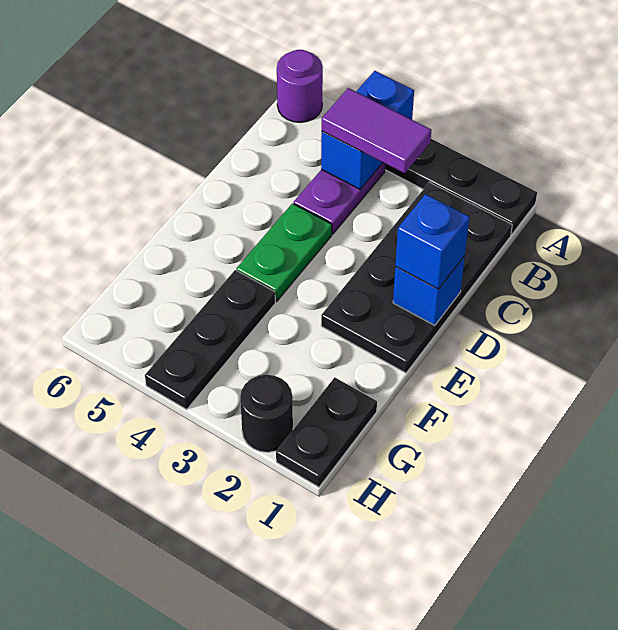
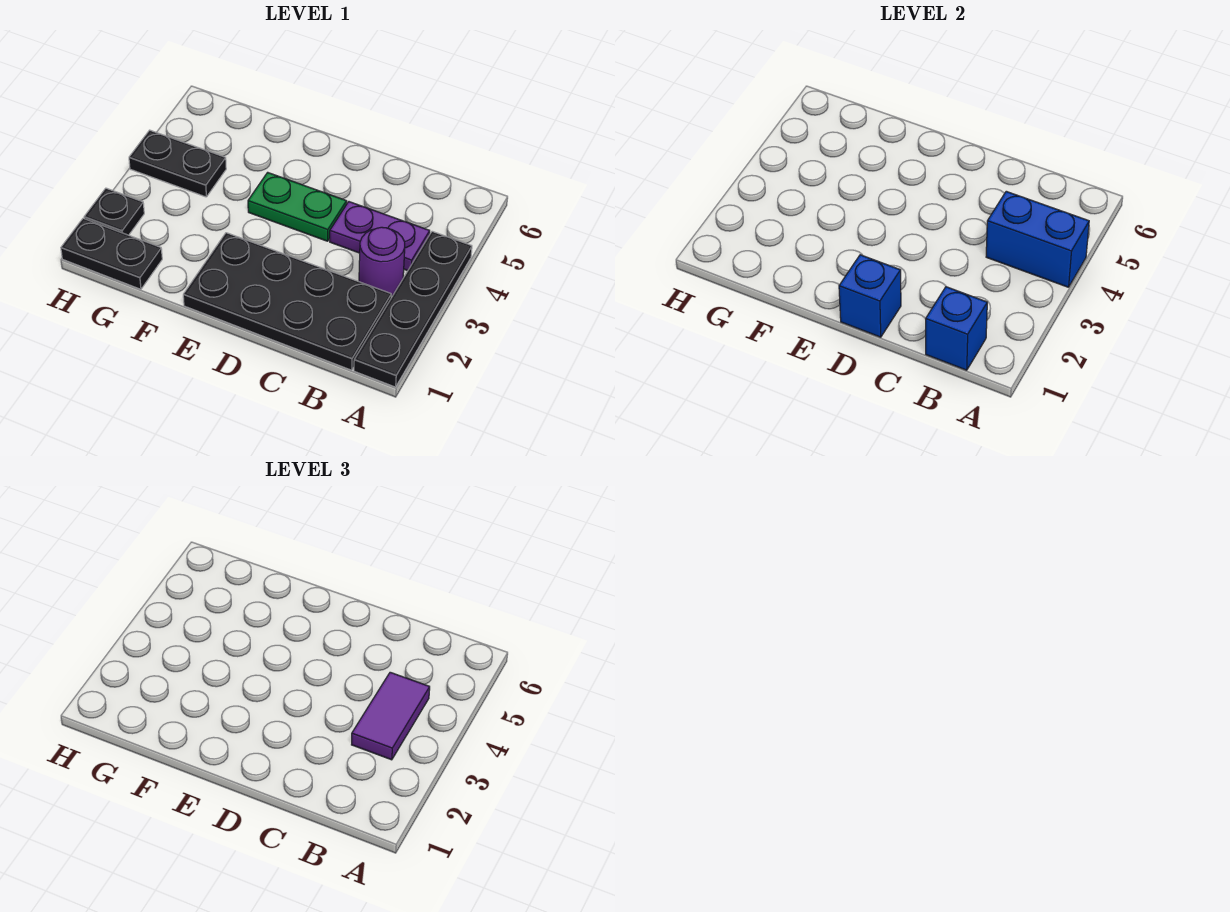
purple round brick A6 level 1 -> purple round brick B3 level 1
blue brick D1 level 3 -> blue brick B1 level 2
black plate F4:H4 level 1 -> black plate G4:H4 level 1
black round brick H2 level 1 -> black plate H2 level 1

